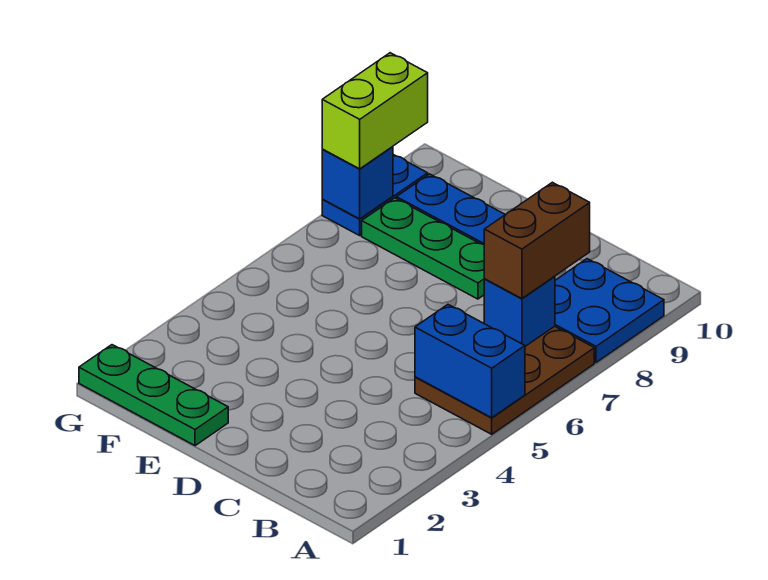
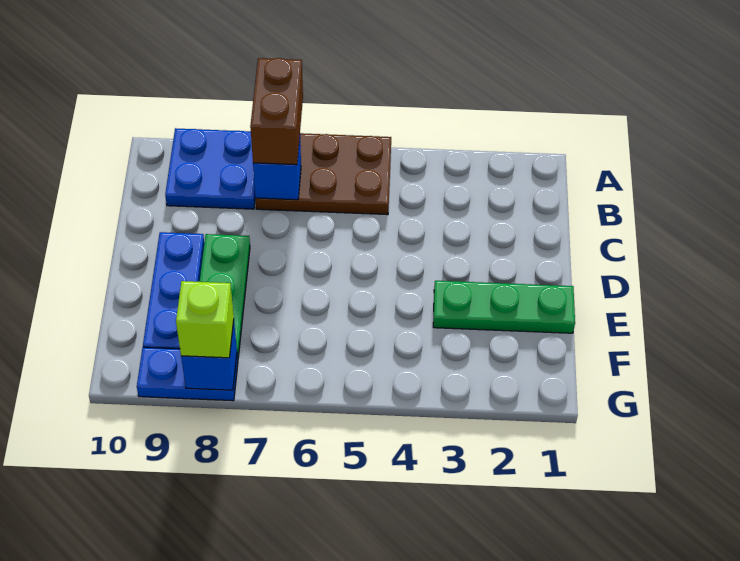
blue brick A5:B5 level 2 -> none
brown brick B7:B8 level 3 -> brown brick A7:B7 level 3
green plate E1:G1 level 1 -> green plate E1:E3 level 1
lime brick G8:G9 level 3 -> lime brick G8 level 3

